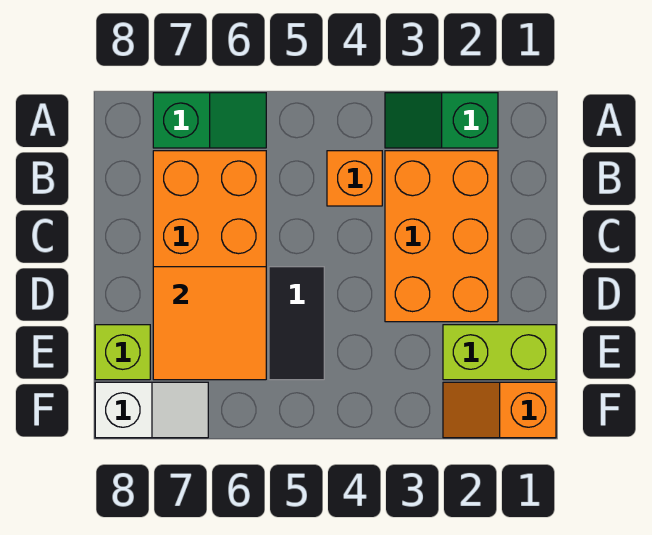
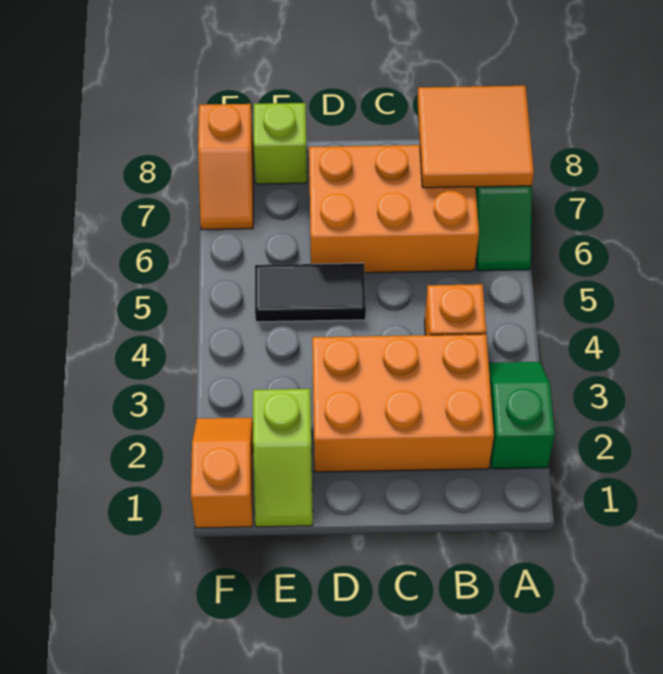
orange tile D6:E7 level 2 -> orange tile A7:B8 level 2
lime brick E1:E2 level 1 -> lime slope E1:E2 level 1 top 2
white slope F7:F8 level 1 top 8 -> orange slope F7:F8 level 1 top 8

